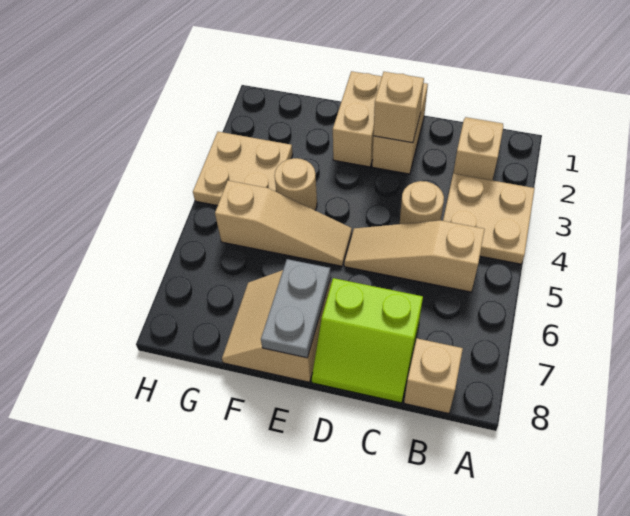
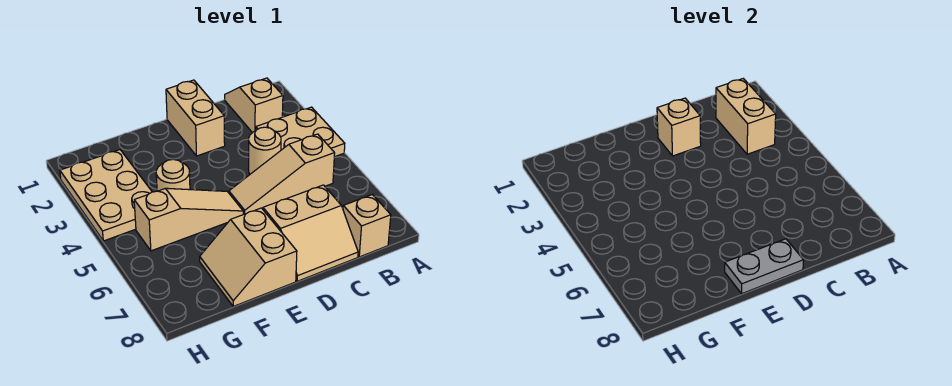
lime slope C7:D8 level 1 top 7 -> tan slope C7:D8 level 1 top 7
tan brick E1:E2 level 1 -> tan brick B2:B3 level 2
grey plate E7:E8 level 2 -> grey plate D8:E8 level 2
tan plate G3:H4 level 1 -> tan plate G2:H4 level 1

